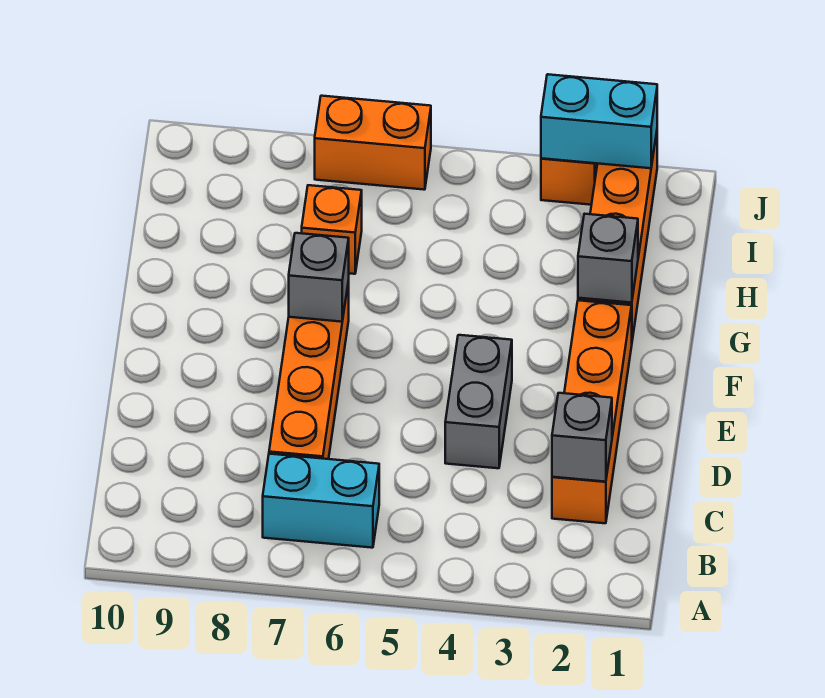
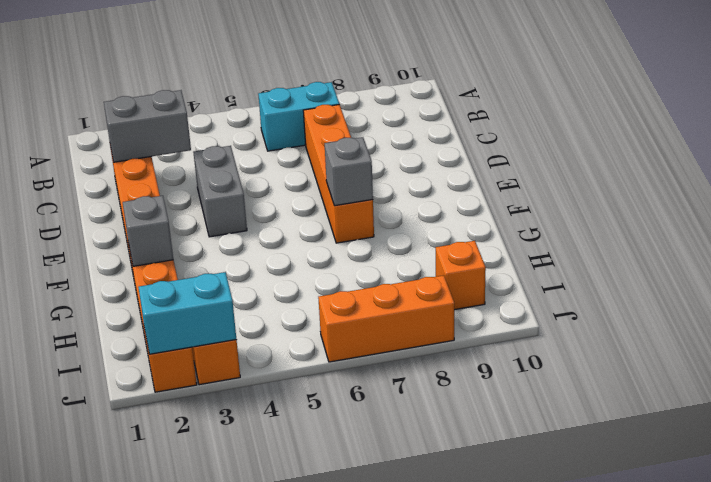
grey brick C2 level 2 -> grey brick C2:C3 level 2
orange brick H7 level 1 -> orange brick I9 level 1
orange brick J6:J7 level 1 -> orange brick J6:J8 level 1

